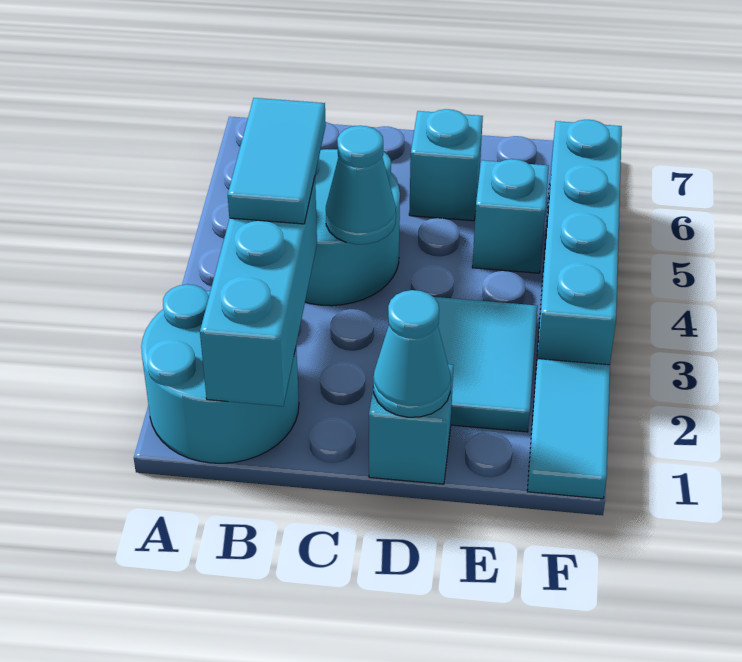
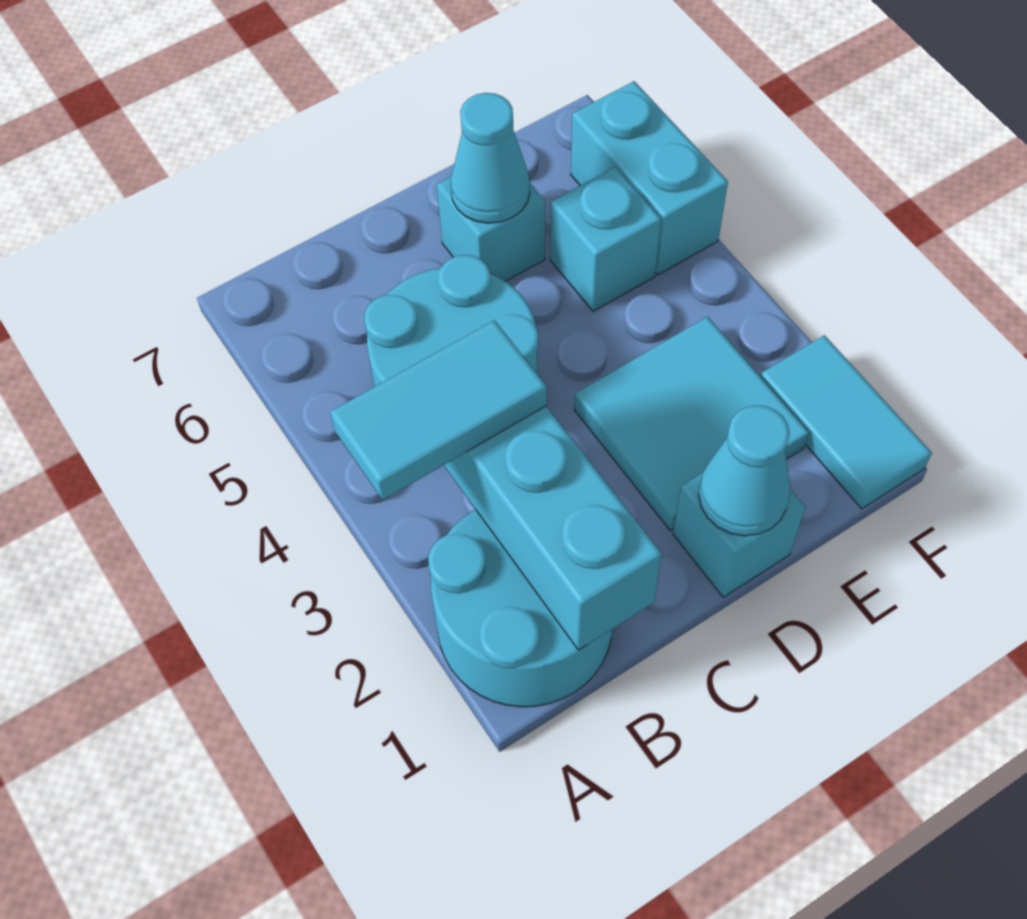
cyan tile B3:B4 level 3 -> cyan tile A3:B3 level 3
cyan cone C4 level 2 -> cyan cone D6 level 2
cyan brick F3:F6 level 1 -> cyan brick F5:F6 level 1

